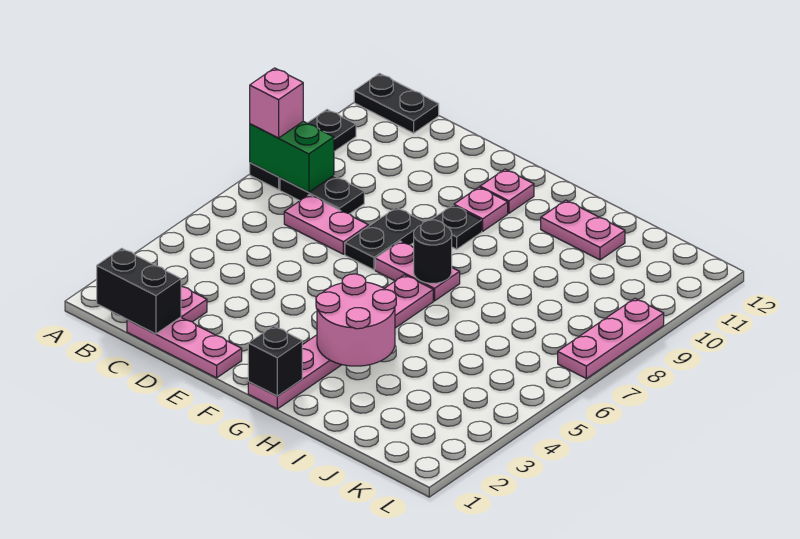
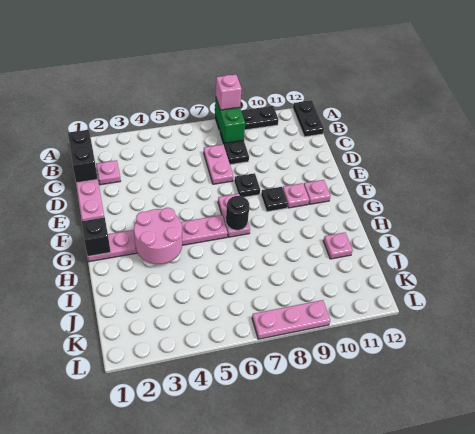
black plate E7:E8 level 1 -> black plate E8 level 1
pink plate H11:I11 level 1 -> pink plate I11 level 1

